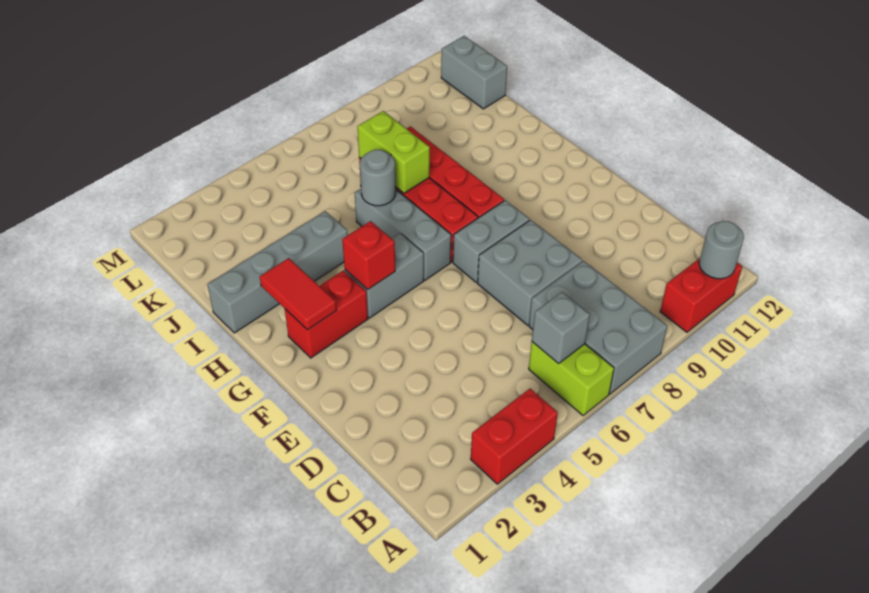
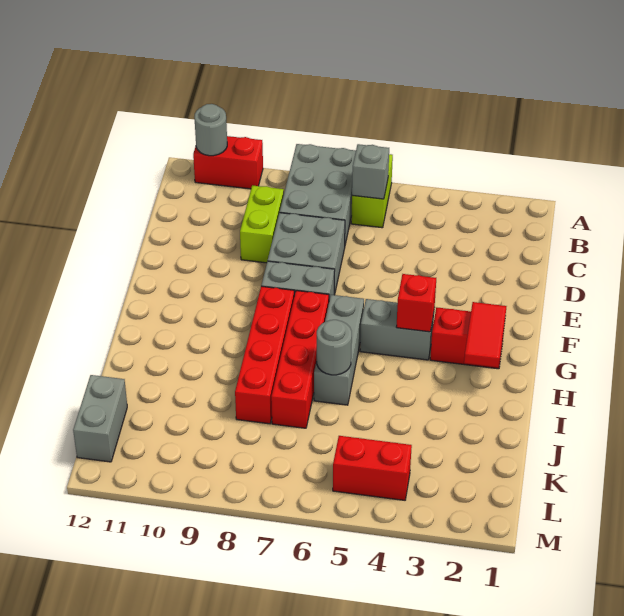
red brick A3:A4 level 1 -> red brick L4:L5 level 1
grey brick I1:I4 level 1 -> none
lime brick I7:J7 level 2 -> lime brick C9:D9 level 1

